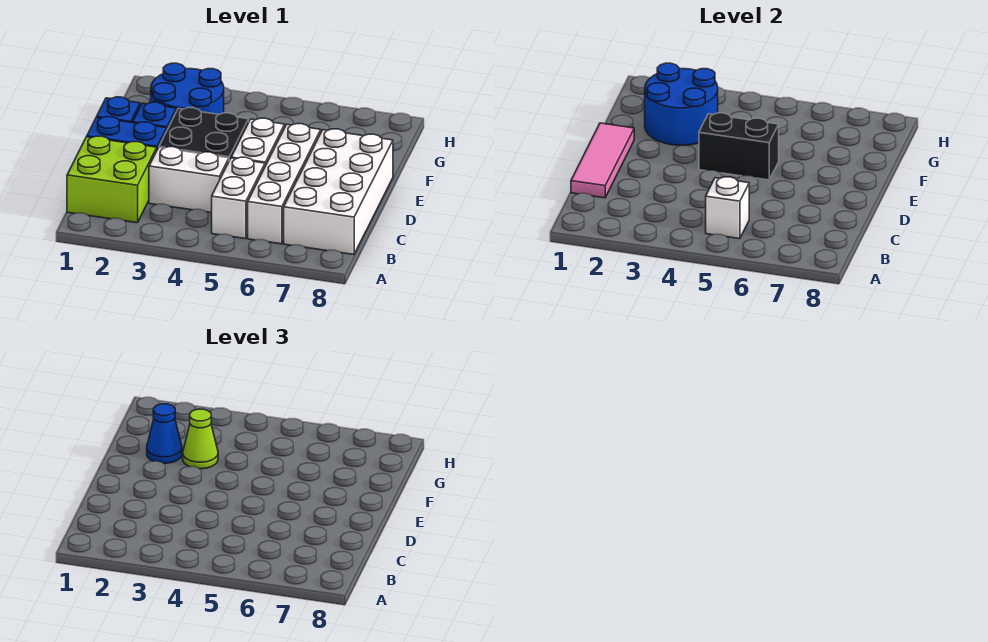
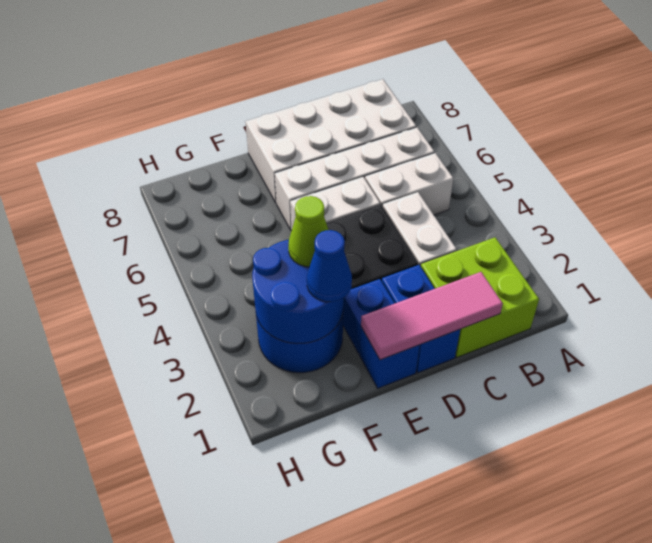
white brick B5 level 2 -> none
black brick E4:E5 level 2 -> none

